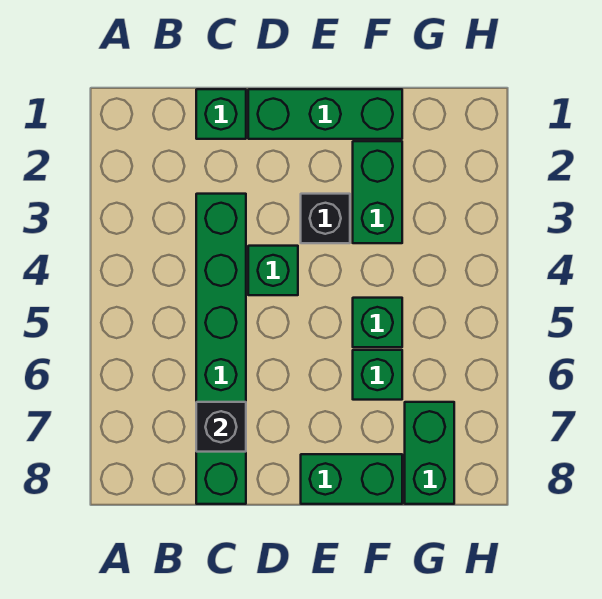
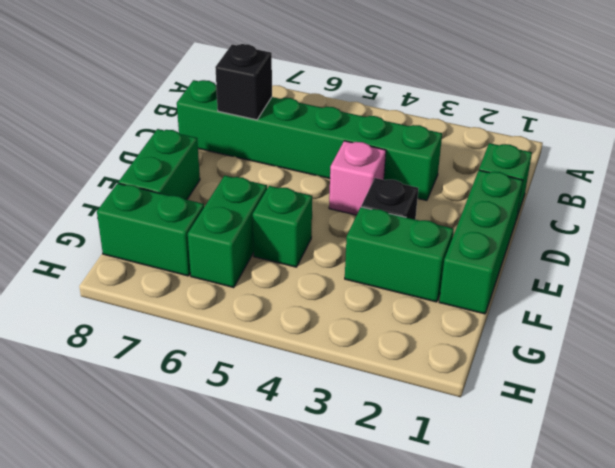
green brick D4 level 1 -> pink brick D4 level 1
green brick F6 level 1 -> green brick F6:G6 level 1

